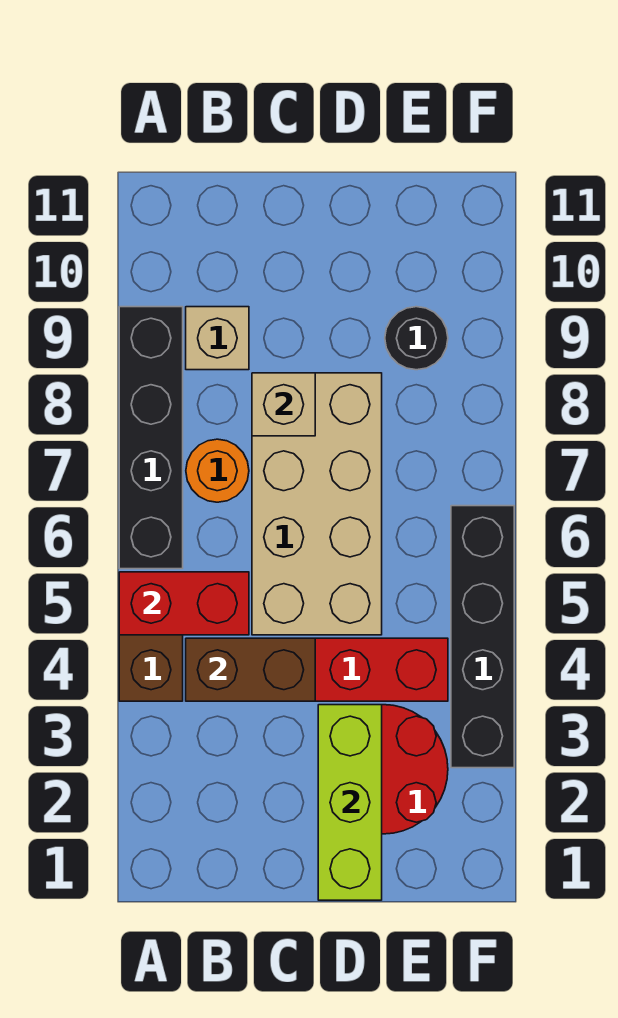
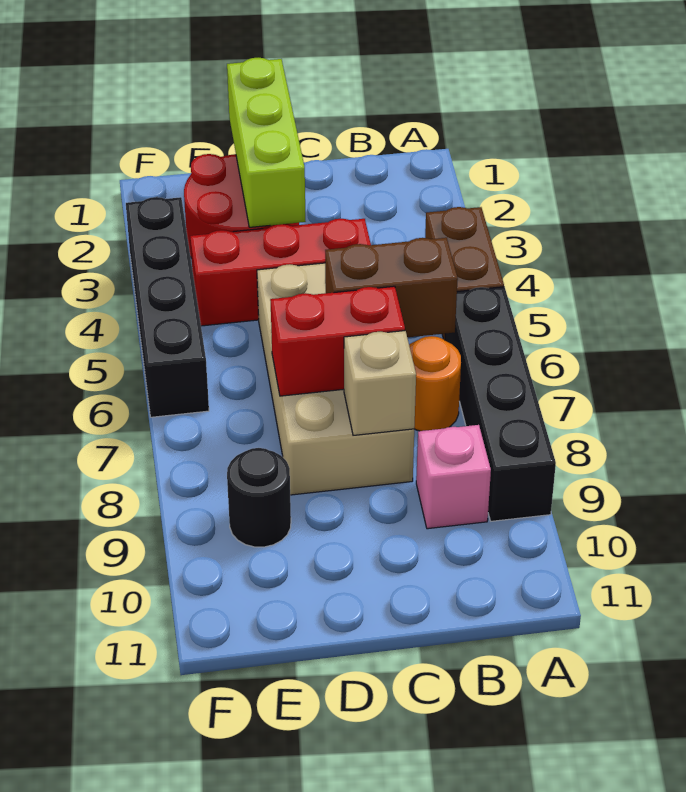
red brick A5:B5 level 2 -> red brick C7:D7 level 2
brown brick B4:C4 level 2 -> brown brick B6:C6 level 2
tan brick B9 level 1 -> pink brick B9 level 1

